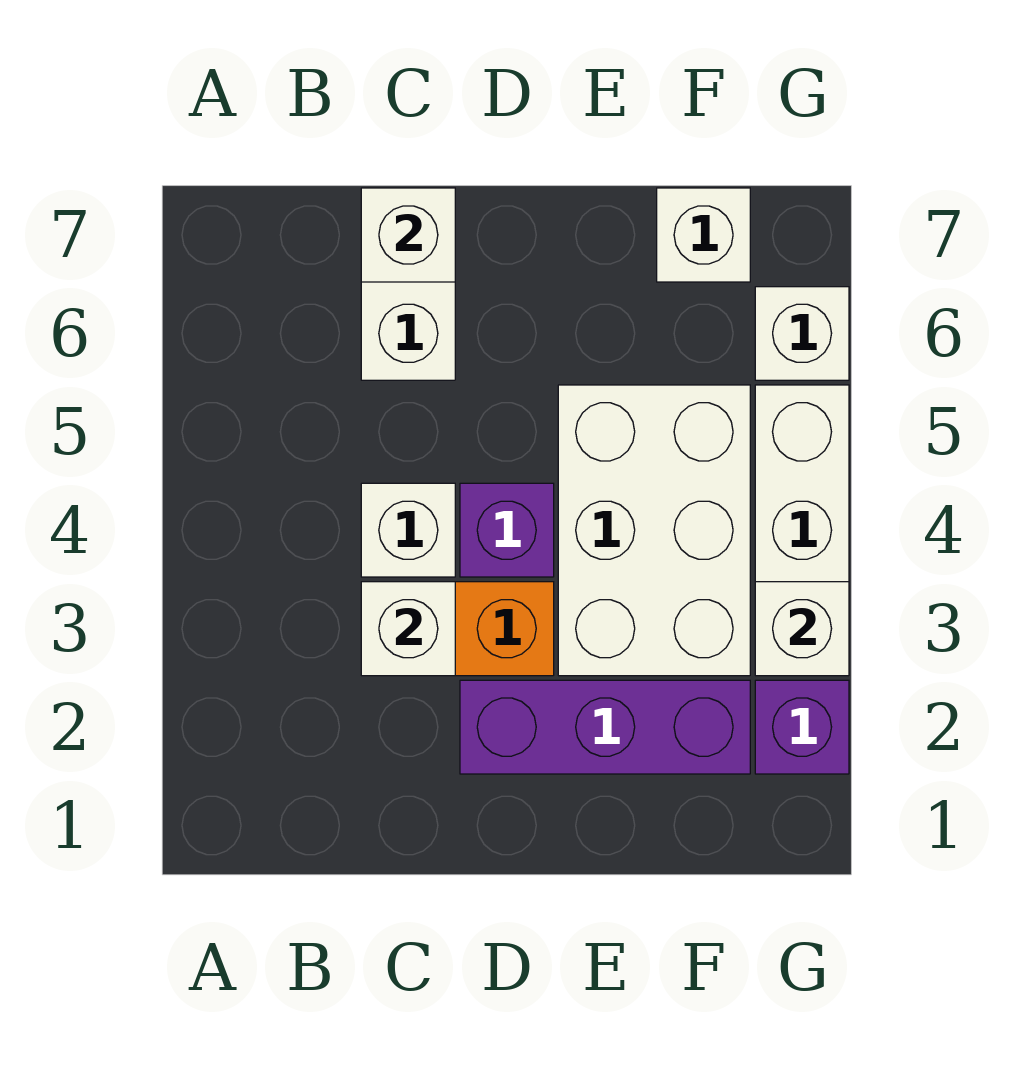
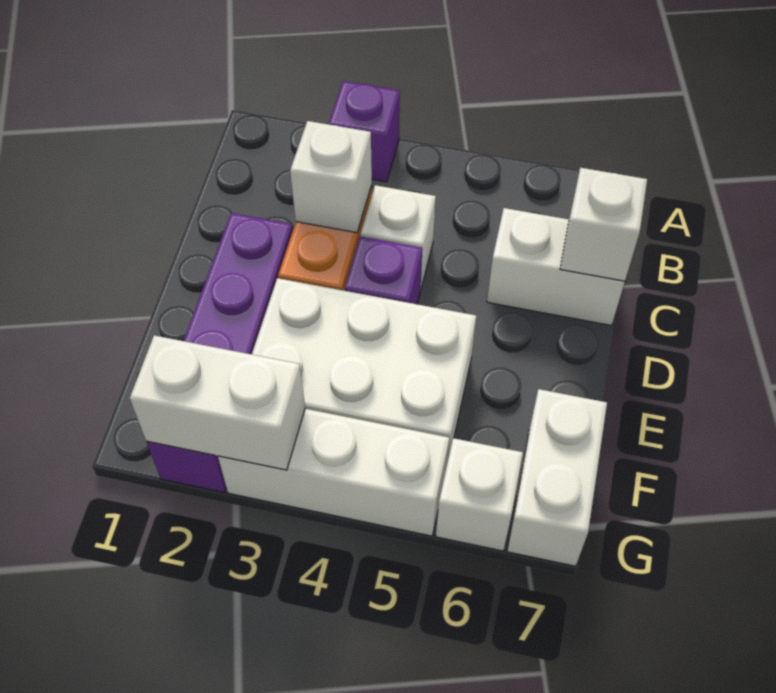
none -> purple brick A3 level 1
white brick F7 level 1 -> white brick F7:G7 level 1
white brick G3 level 2 -> white brick G2:G3 level 2

